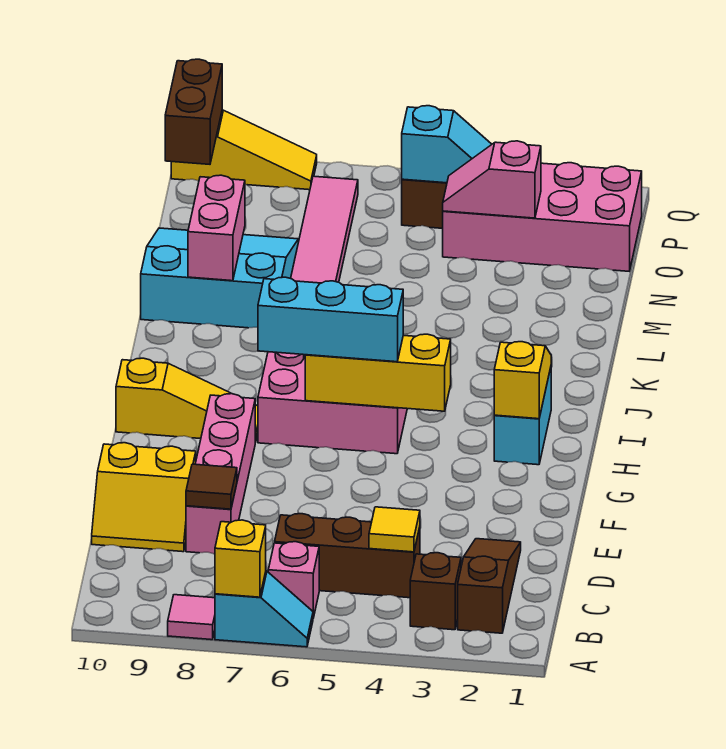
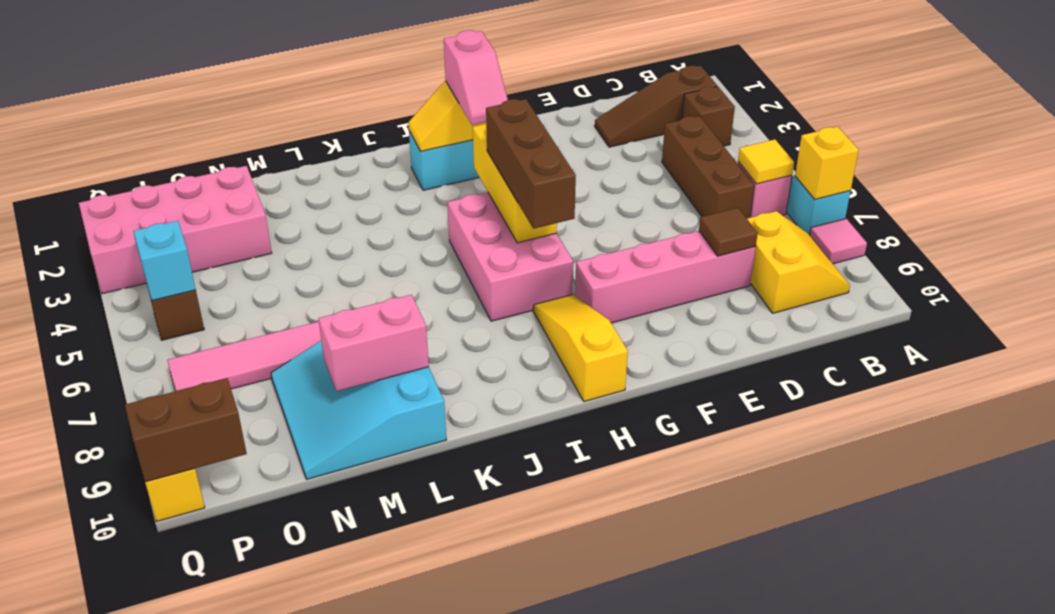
yellow tile C4 level 2 -> yellow tile B6 level 2
yellow slope D9:E10 level 1 top E -> yellow slope B8:C9 level 1 top C
cyan brick H5:H7 level 3 -> brown brick H5:H7 level 3
pink brick O1:P4 level 1 -> pink brick N2:Q3 level 1
pink slope O3:O4 level 2 top 3 -> pink slope H2:H3 level 3 top 2

